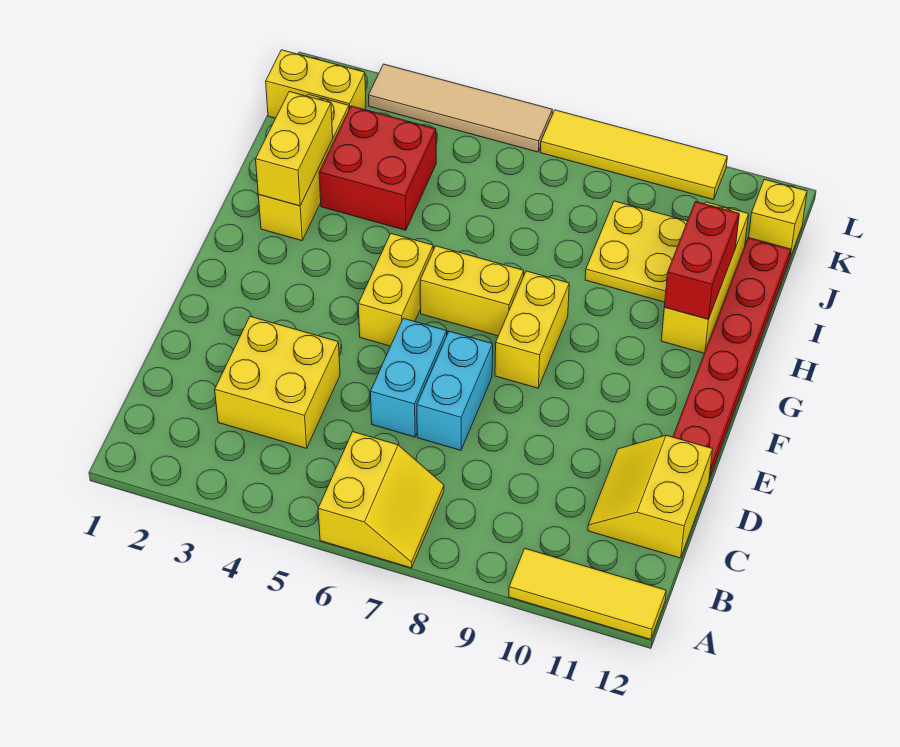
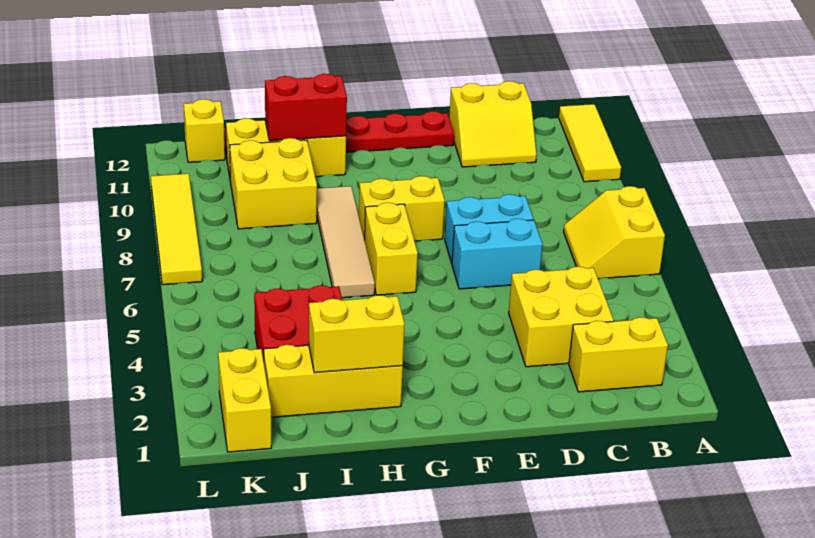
yellow slope A6:B7 level 1 top 6 -> yellow slope A6:B7 level 1 top A
yellow brick F5:G5 level 1 -> yellow brick B2:C2 level 1
yellow plate I9:J10 level 1 -> yellow brick I9:J10 level 1
tan tile L3:L6 level 1 -> tan tile H6:H9 level 1

